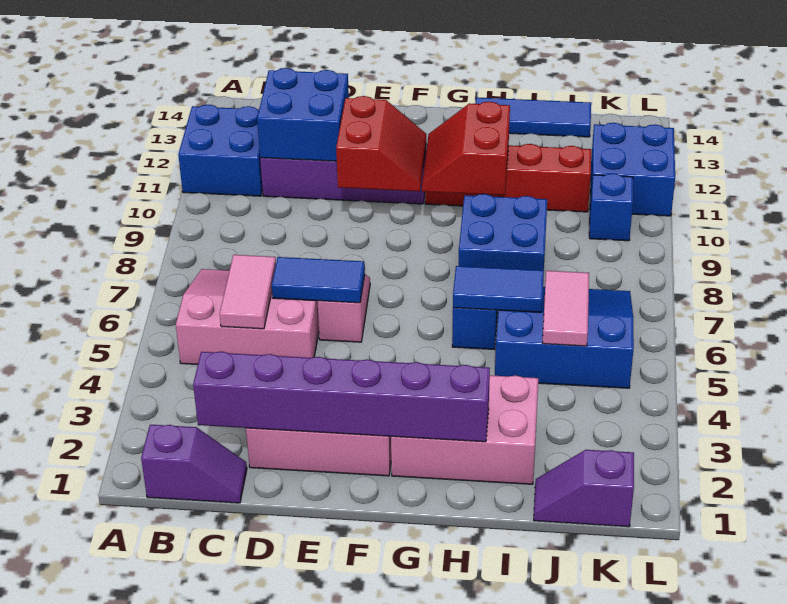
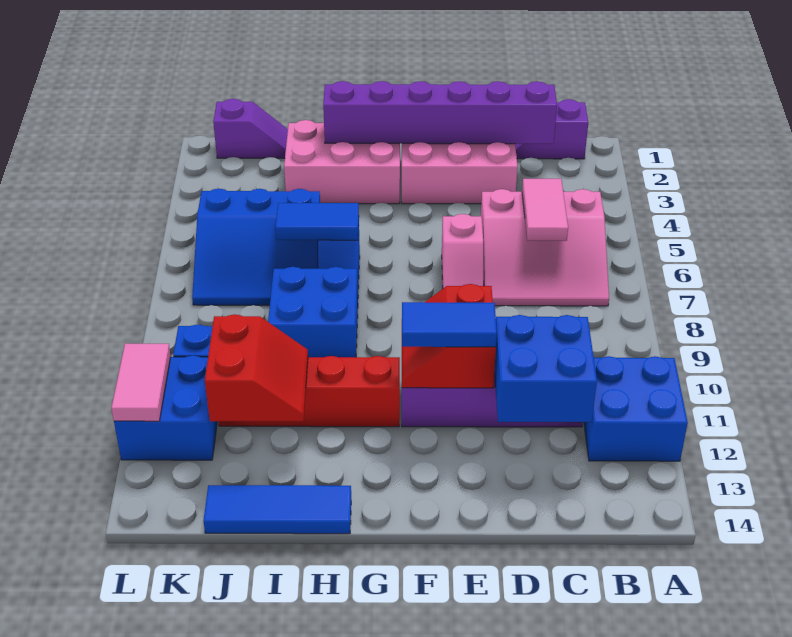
blue tile D6:E6 level 2 -> blue tile E11:F11 level 3
red slope G10:H11 level 2 top H -> red slope I11:J12 level 2 top J
pink tile J5:J6 level 2 -> pink tile L11:L12 level 2

